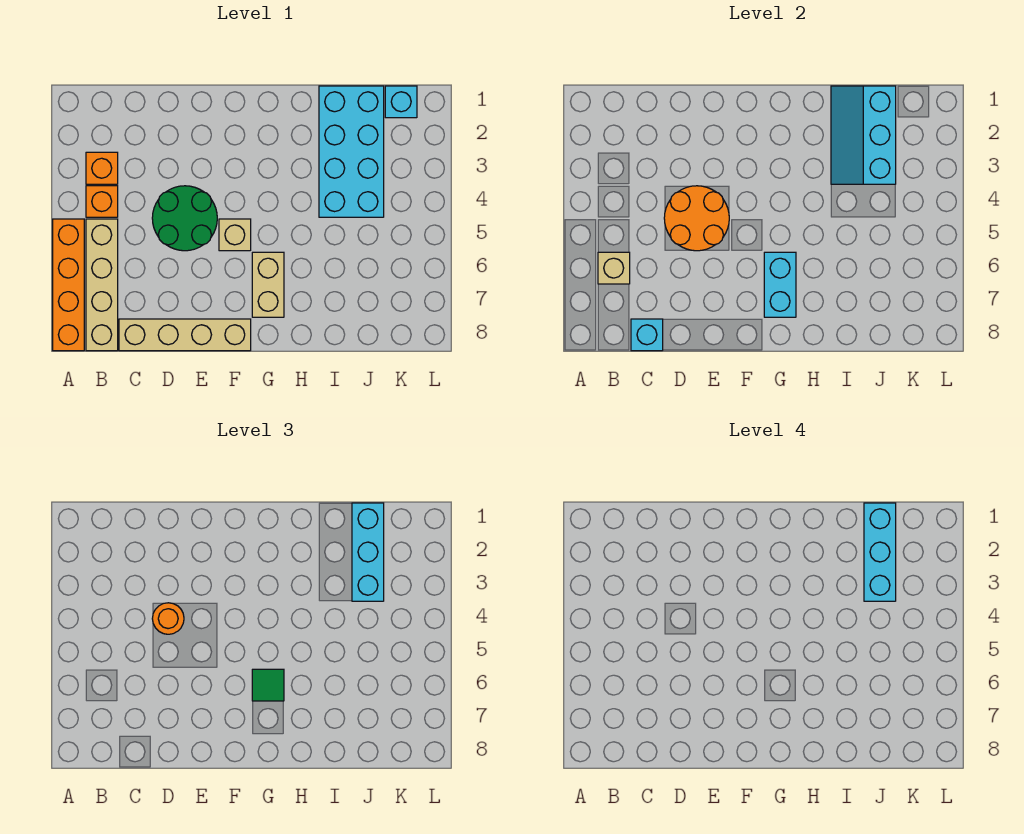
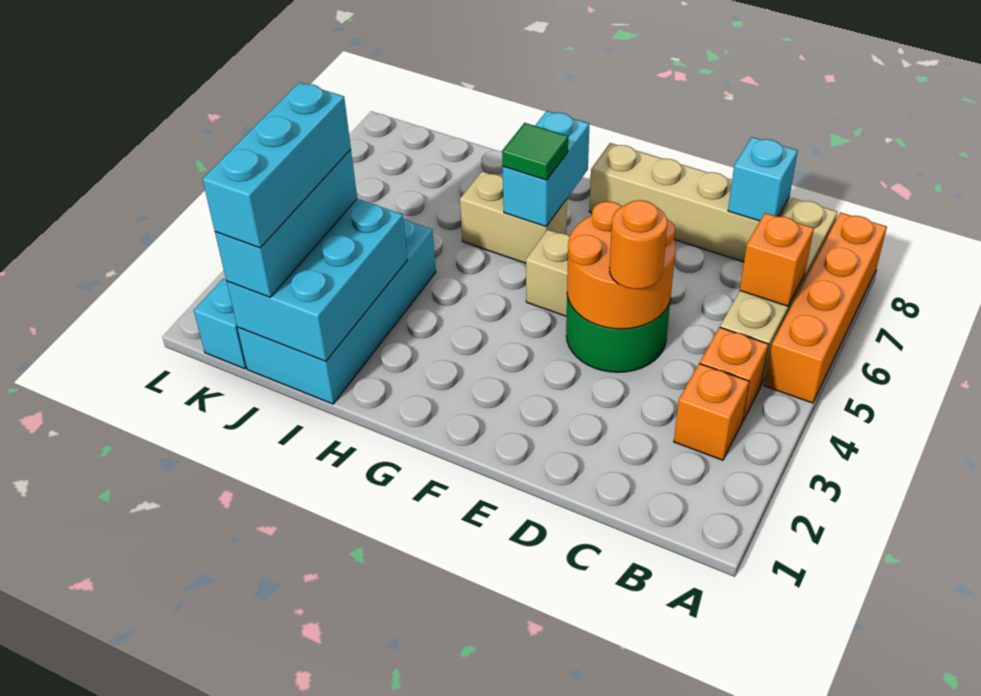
tan brick B6 level 2 -> orange brick B6 level 2
tan brick G6:G7 level 1 -> tan brick G6:H6 level 1
cyan slope I1:J3 level 2 top J -> cyan brick I1:J3 level 2

